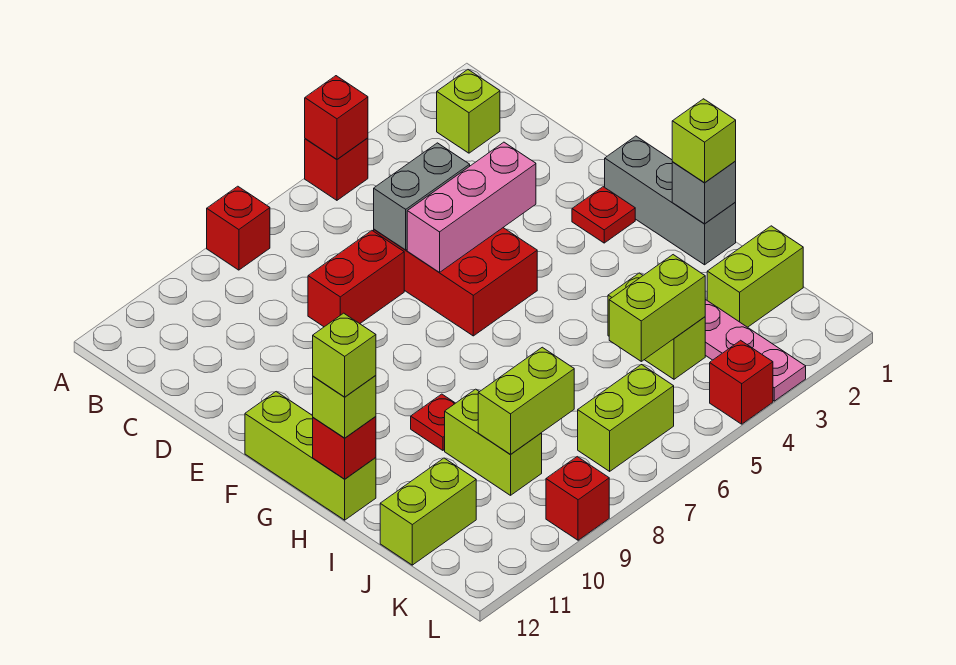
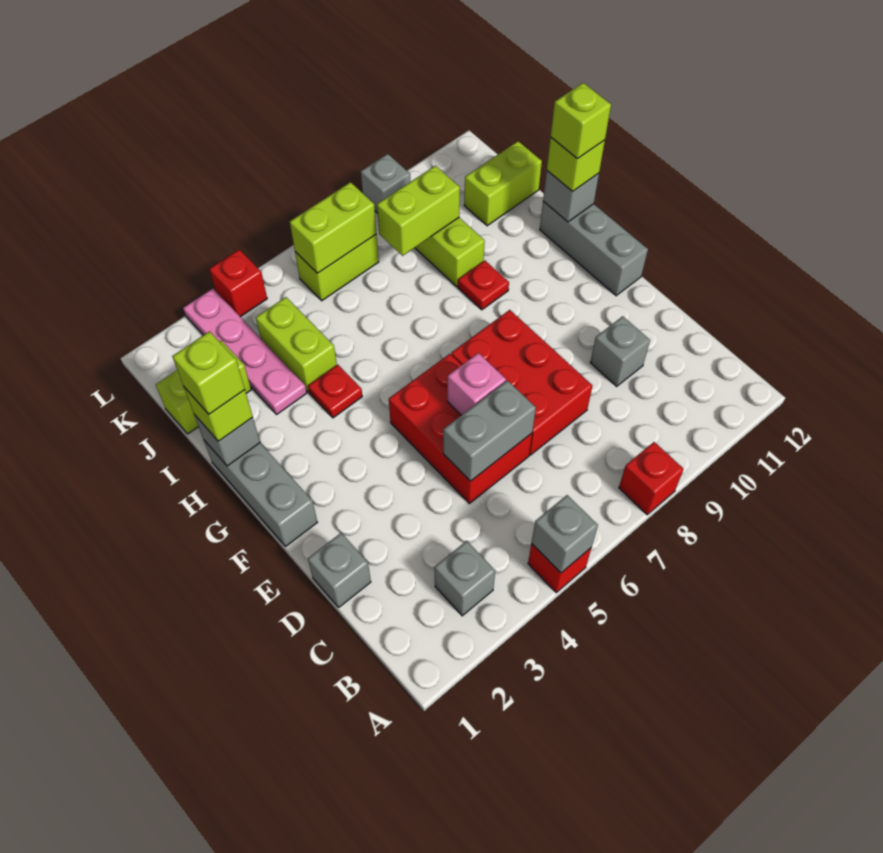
red brick A5 level 2 -> grey brick A5 level 2
lime brick B2 level 1 -> lime brick H1 level 4
none -> grey brick B3 level 1
none -> grey brick D1 level 1
red brick D7:D8 level 1 -> red brick D7:F8 level 1
none -> grey brick D10 level 1
pink brick E4:E6 level 2 -> pink brick E6 level 2
red plate F2 level 1 -> red plate H4 level 1
lime brick F12:H12 level 1 -> grey brick F12:H12 level 1
red brick H12 level 2 -> grey brick H12 level 2
lime brick J4:J5 level 2 -> lime brick K6:K7 level 2
red brick L9 level 1 -> grey brick L9 level 1

